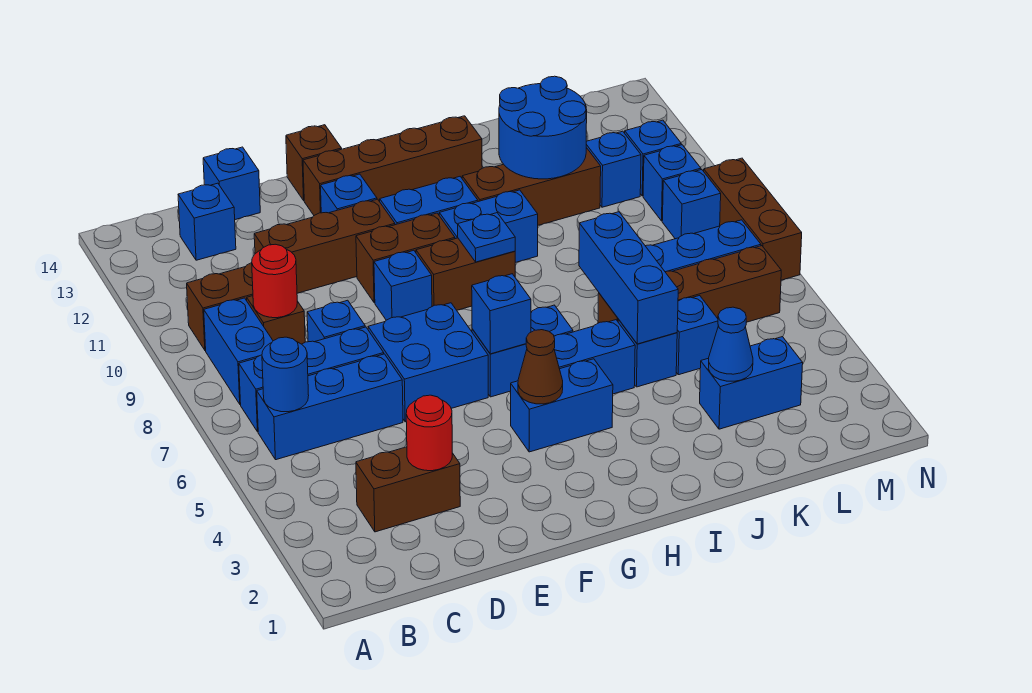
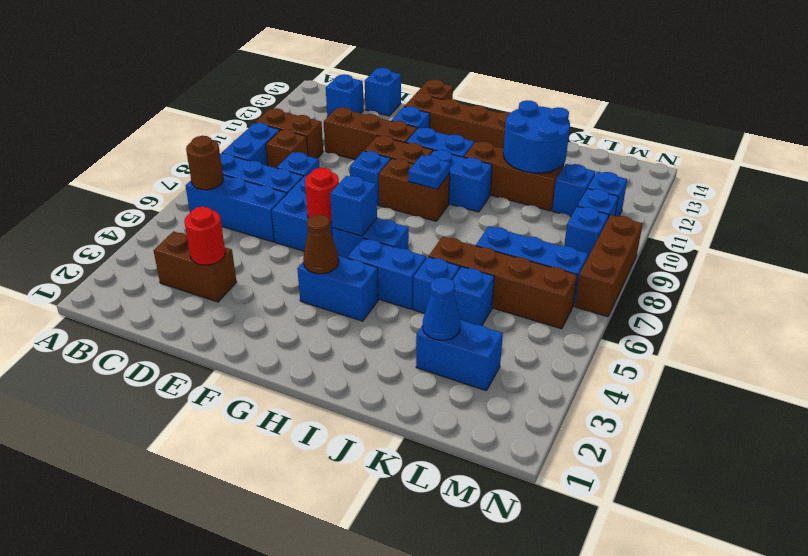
blue round brick B6 level 2 -> brown round brick B6 level 2
red round brick C9 level 2 -> red round brick F6 level 2
blue brick J5:J7 level 2 -> none

